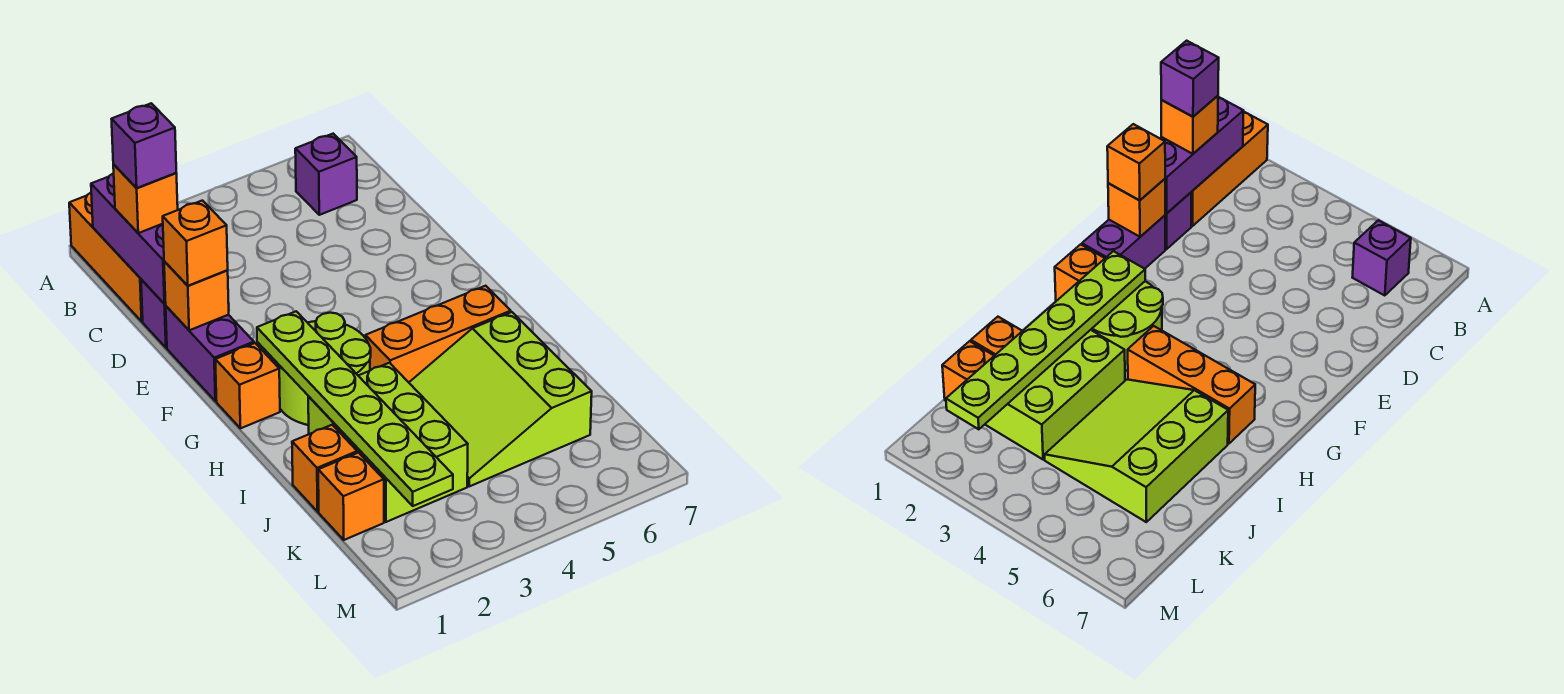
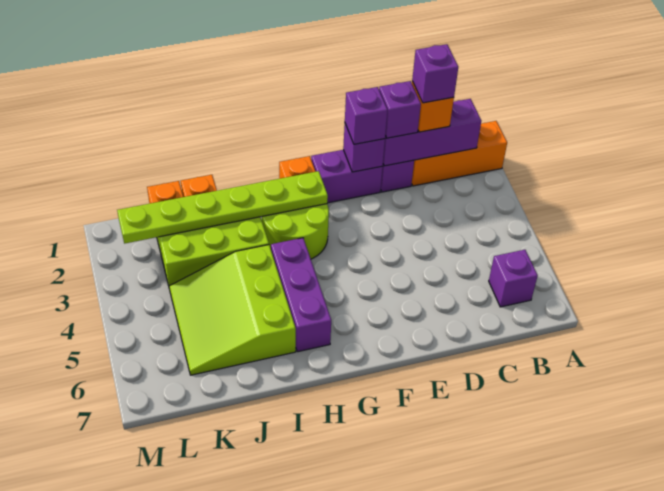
none -> purple brick D1 level 3
orange brick E1 level 2 -> purple brick E1 level 2
orange brick E1 level 3 -> purple brick E1 level 3
orange brick H4:H6 level 1 -> purple brick H4:H6 level 1
lime slope I4:K6 level 1 top 6 -> lime slope I4:K6 level 1 top I

